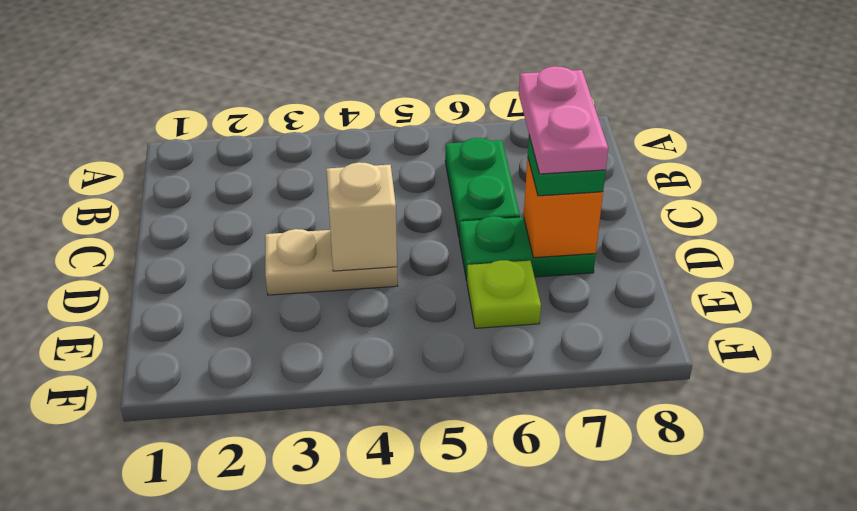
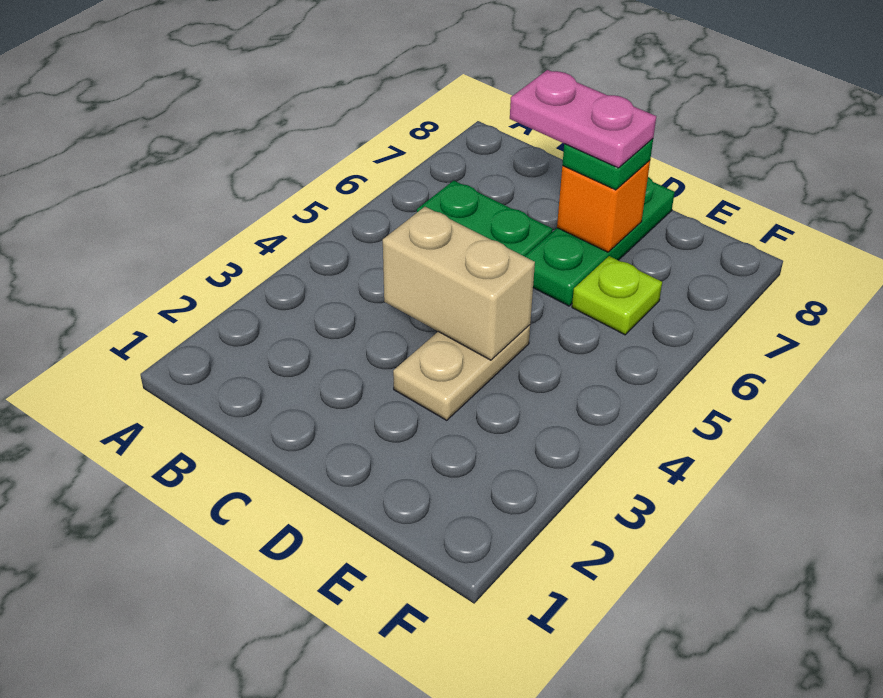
tan brick D4 level 2 -> tan brick C4:D4 level 2
green plate D6:D7 level 1 -> green plate D6:D8 level 1

